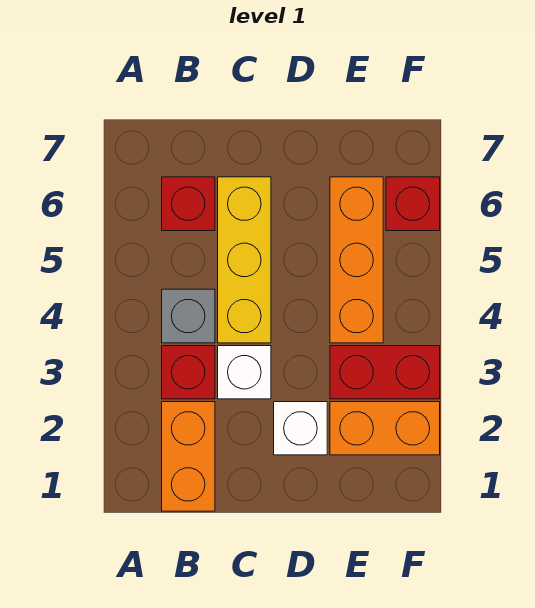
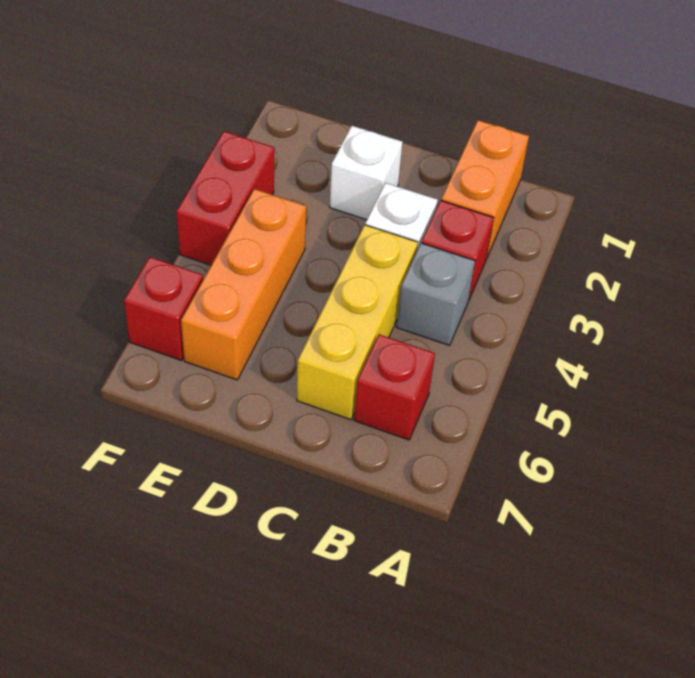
orange brick E2:F2 level 1 -> none
red brick E3:F3 level 1 -> red brick F3:F4 level 1

